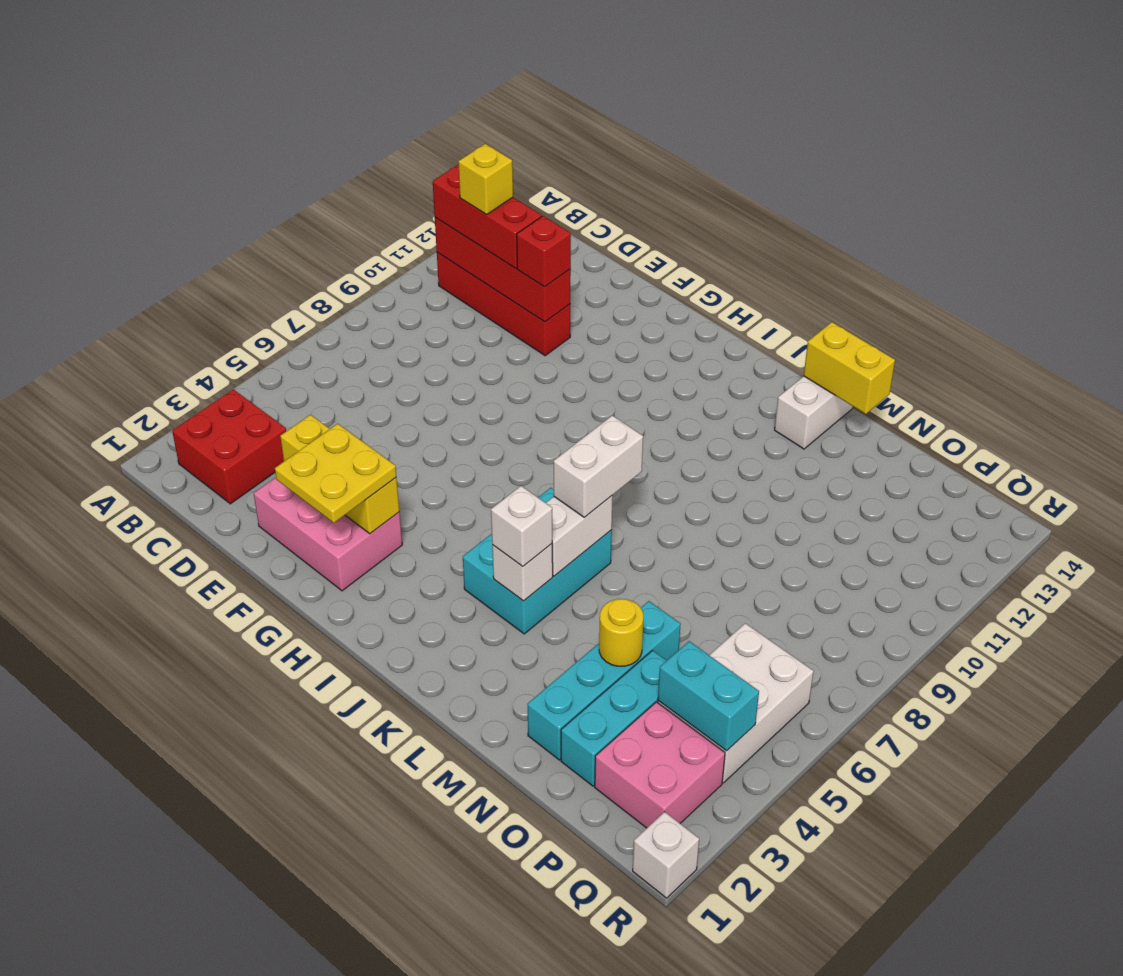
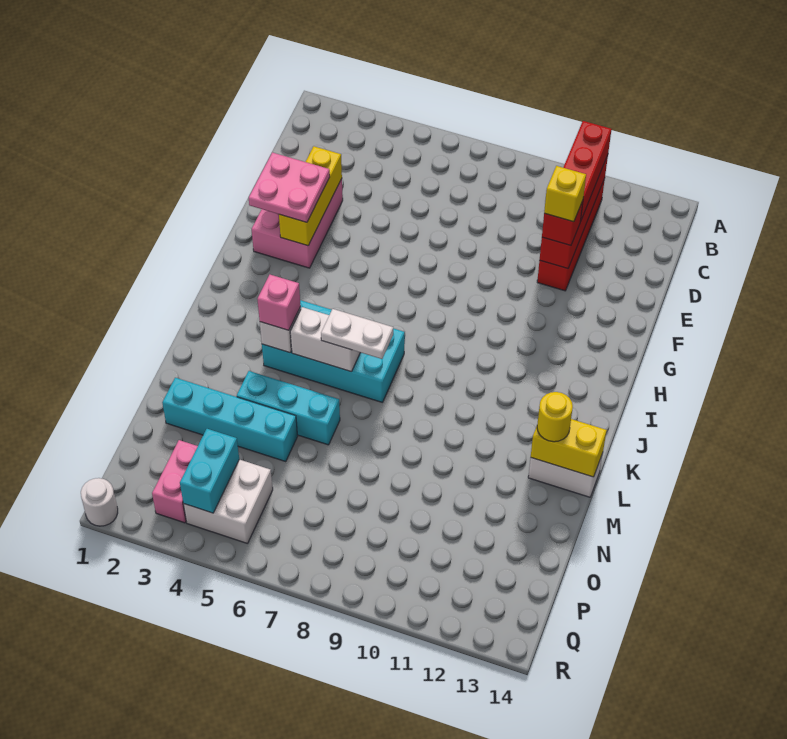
red brick B2:C3 level 1 -> none
yellow brick C11 level 4 -> yellow brick E11 level 4
yellow plate F2:G3 level 3 -> pink plate F2:G3 level 3
cyan brick J4:K6 level 1 -> cyan brick J4:K7 level 1
white brick K4 level 3 -> pink brick K4 level 3
white brick K6:K7 level 3 -> white plate K6:K7 level 3
yellow brick L14:M14 level 2 -> yellow brick L13:L14 level 2
yellow round brick N4 level 2 -> yellow round brick L13 level 3
cyan brick O2:O4 level 1 -> cyan brick M4:M6 level 1
pink brick P2:Q3 level 1 -> pink brick P3:Q3 level 1
white brick P4:Q6 level 1 -> white brick P4:Q5 level 1
white brick R1 level 1 -> white round brick R1 level 1

